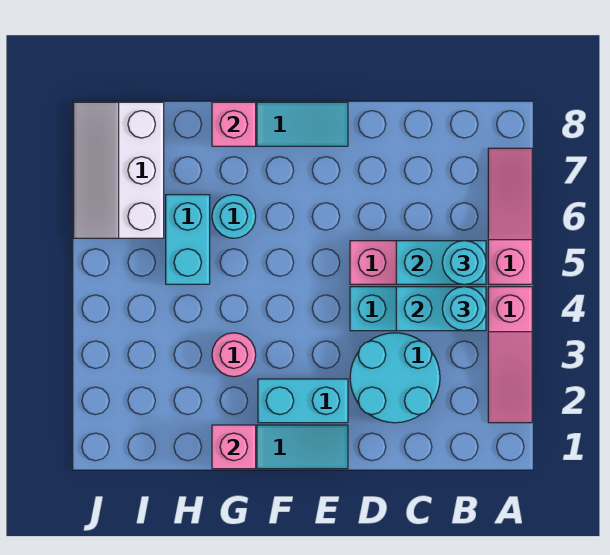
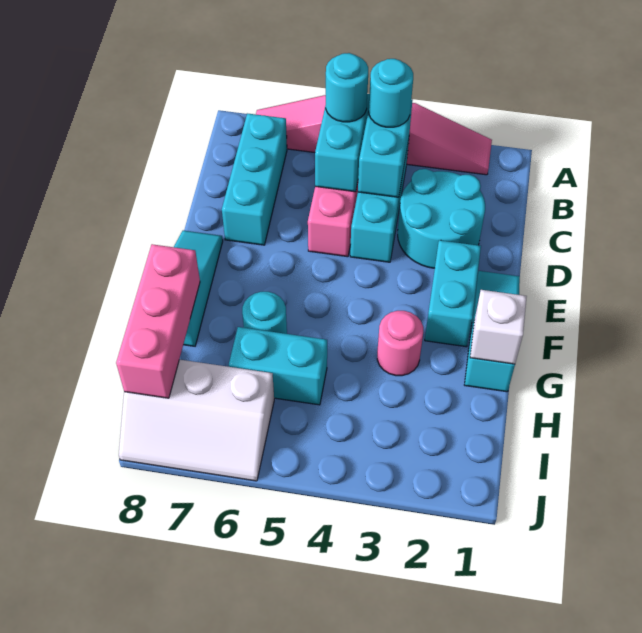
none -> cyan brick B7:D7 level 1
pink brick G1 level 2 -> white brick G1 level 2
pink brick G8 level 2 -> pink brick G8:I8 level 2

